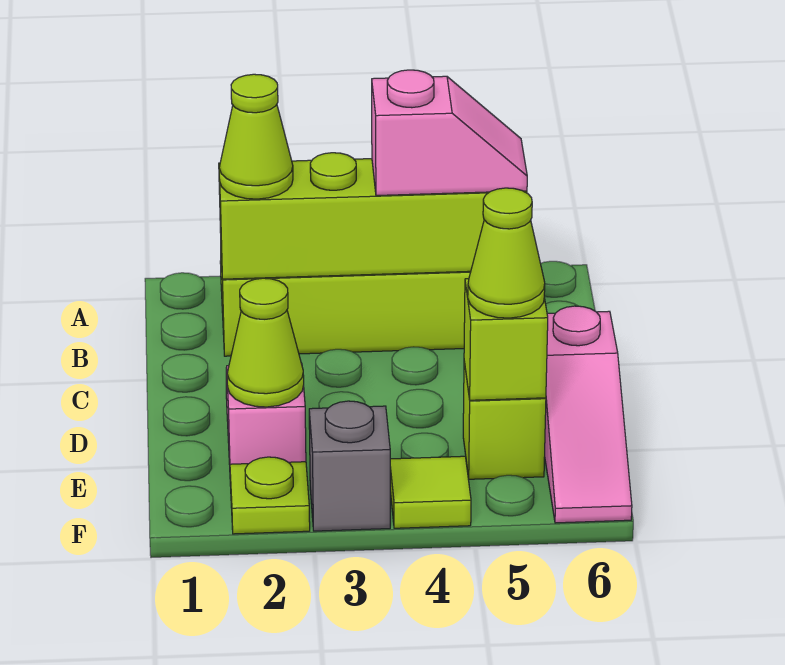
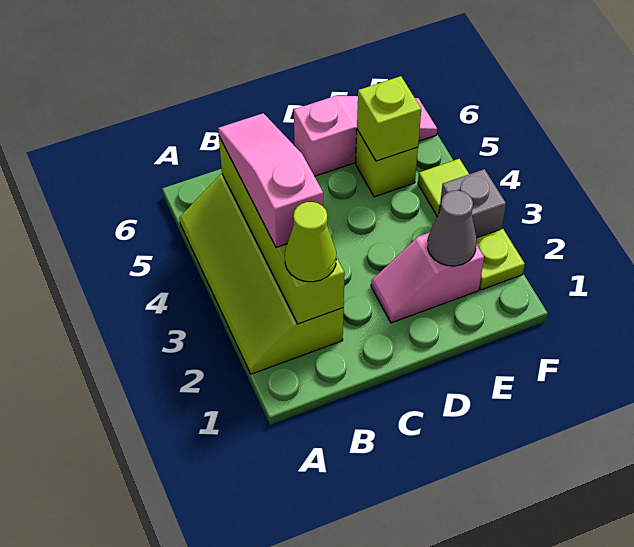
pink slope B4:B5 level 3 top 4 -> pink slope B3:B5 level 3 top 3
lime cone E2 level 2 -> grey cone E2 level 2
lime cone E5 level 3 -> none

